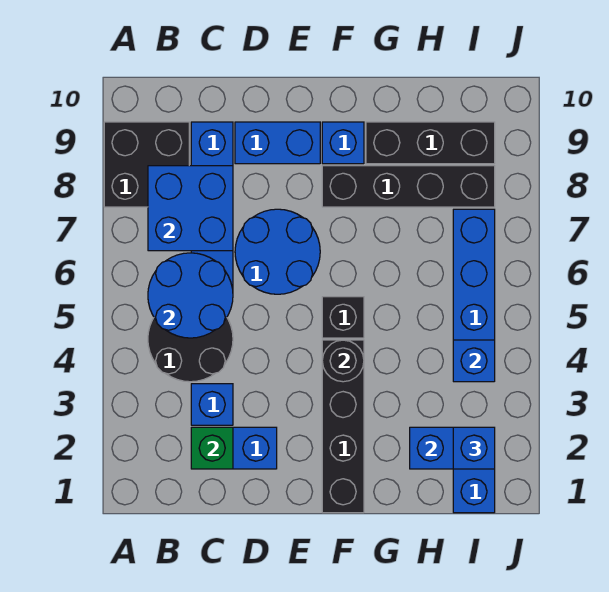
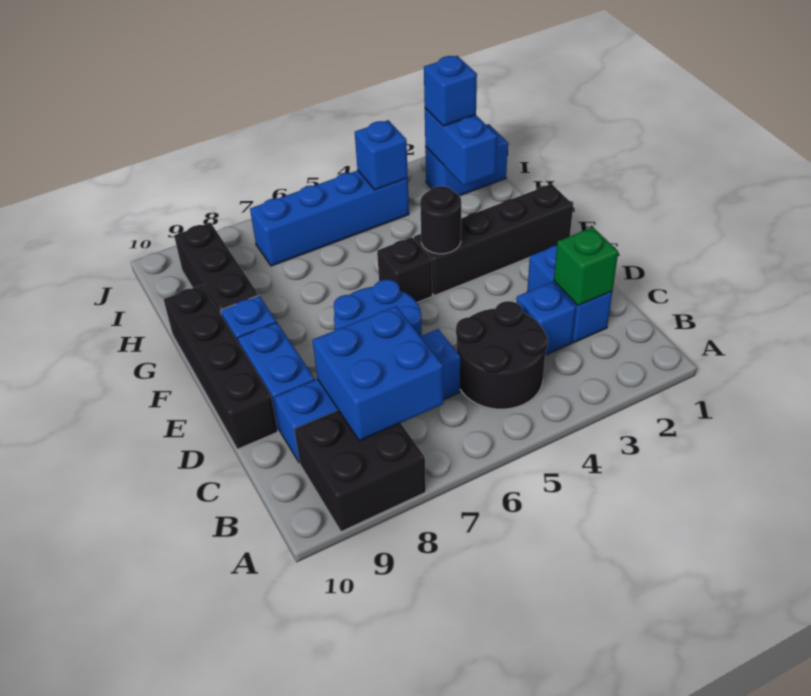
blue round brick B5:C6 level 2 -> none
black brick F8:I8 level 1 -> black brick D10:G10 level 1

